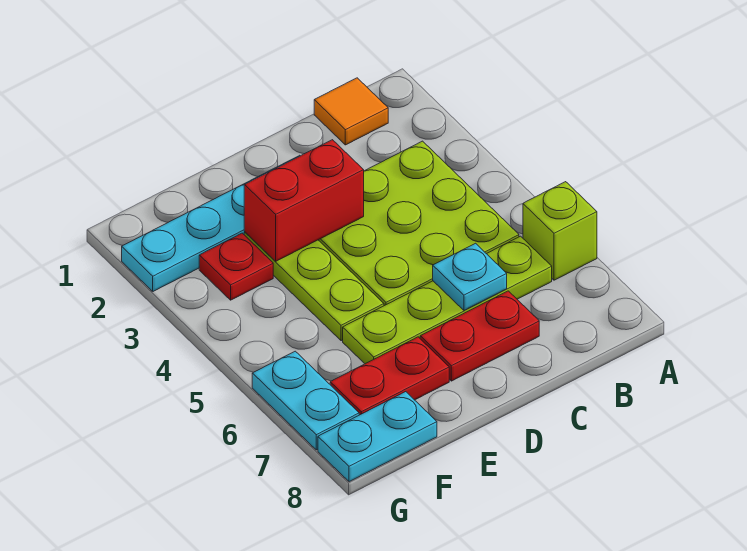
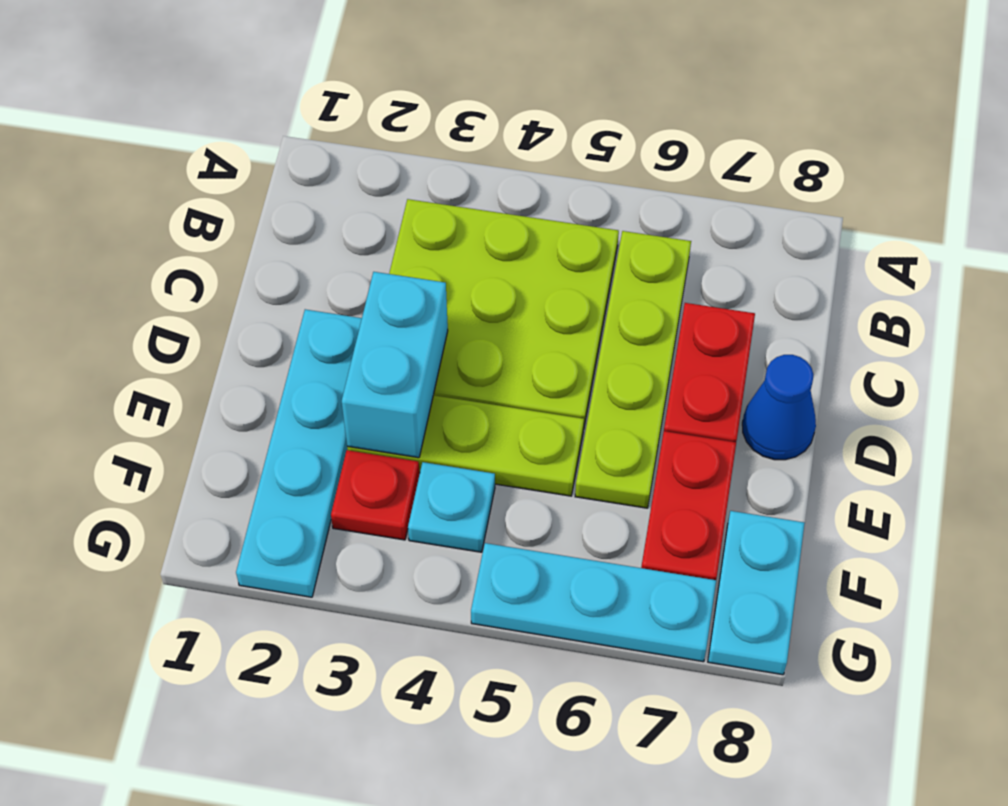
lime brick A6 level 1 -> none
orange tile B1 level 1 -> none
cyan plate C6 level 2 -> cyan plate F4 level 1
red brick D3:E3 level 2 -> cyan brick D3:E3 level 2
none -> blue cone D8 level 1
cyan plate G6:G7 level 1 -> cyan plate G5:G7 level 1

